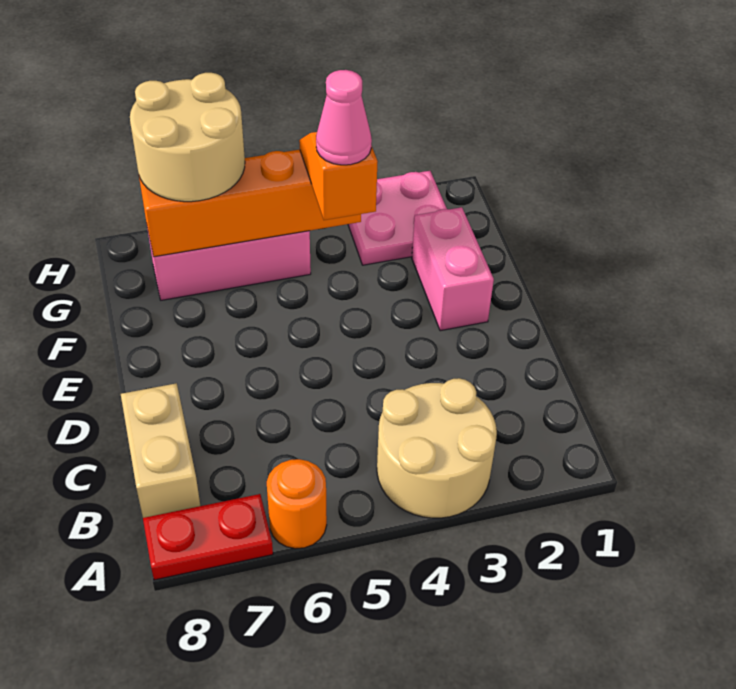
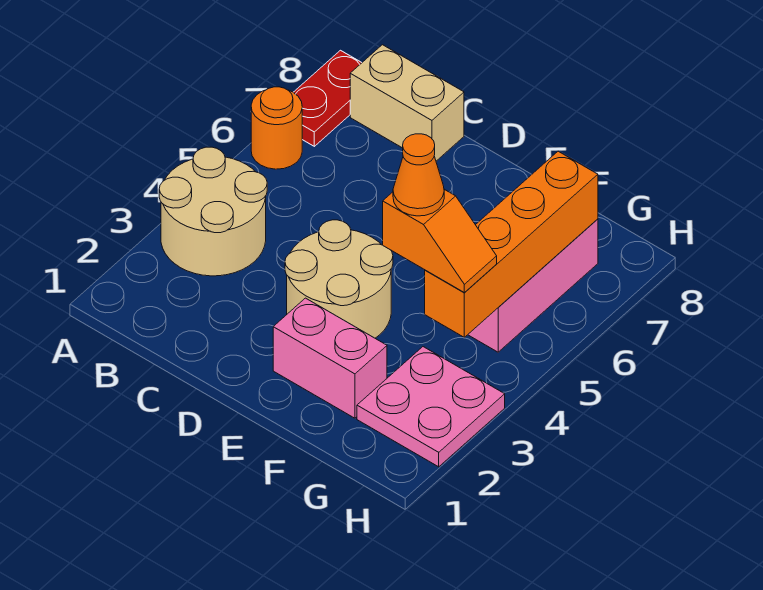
pink cone F4 level 4 -> orange cone F4 level 4
tan round brick G6:H7 level 3 -> tan round brick D3:E4 level 1

